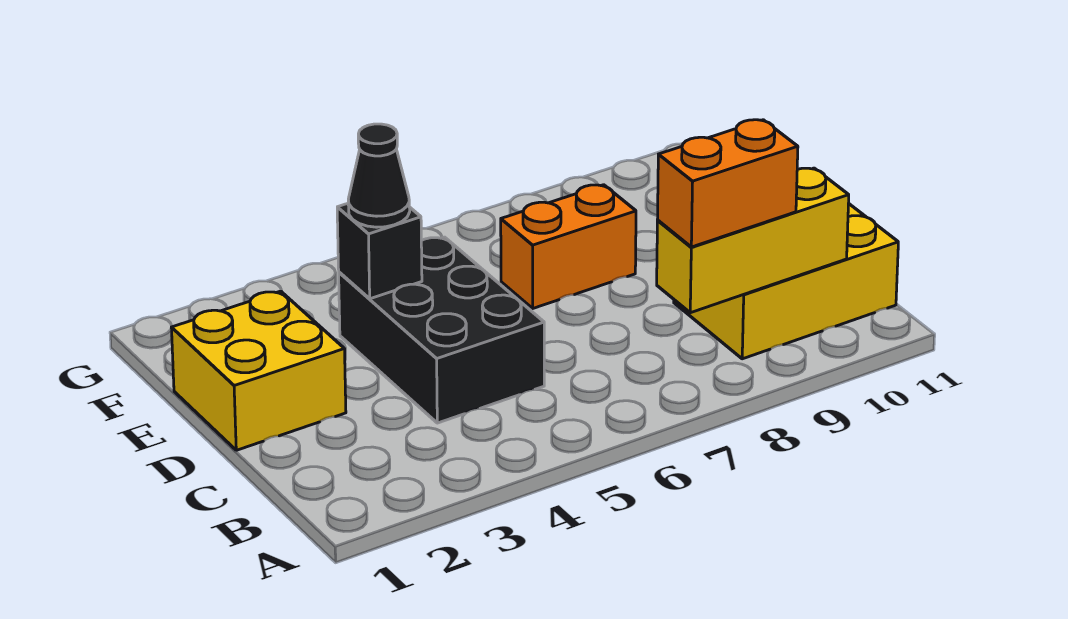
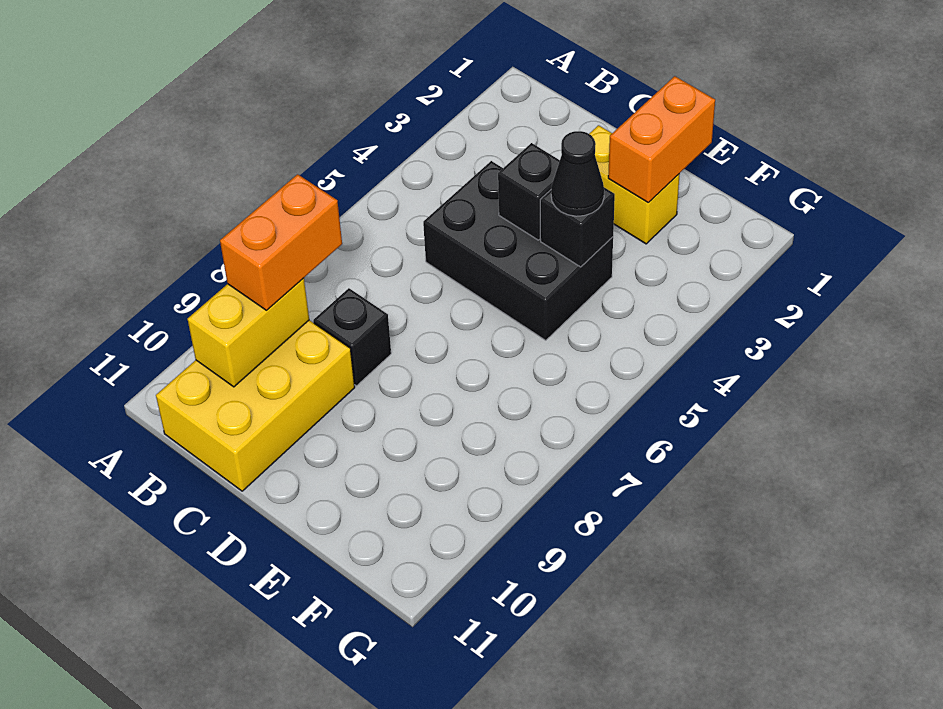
yellow brick B8:B10 level 2 -> yellow brick B9:B10 level 2
none -> black brick C8 level 1
yellow brick D1:E2 level 1 -> yellow brick D2:E2 level 1
none -> black brick D4 level 2
orange brick E7:E8 level 1 -> orange brick E1:E2 level 2

